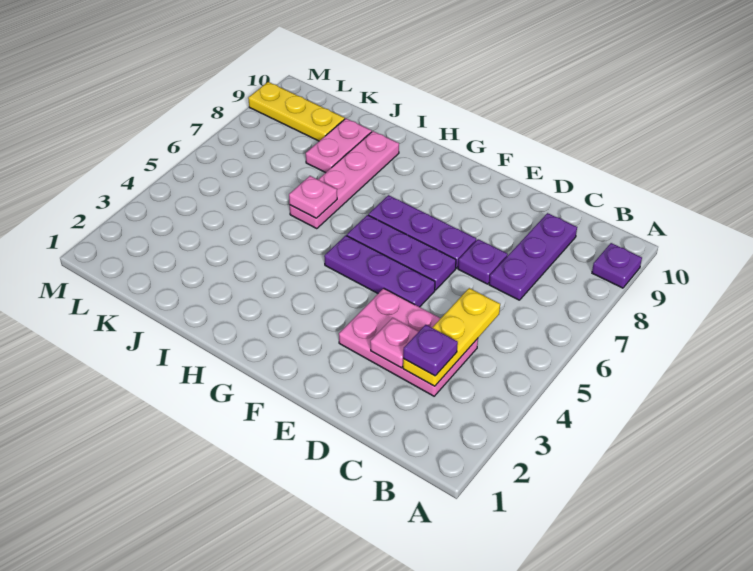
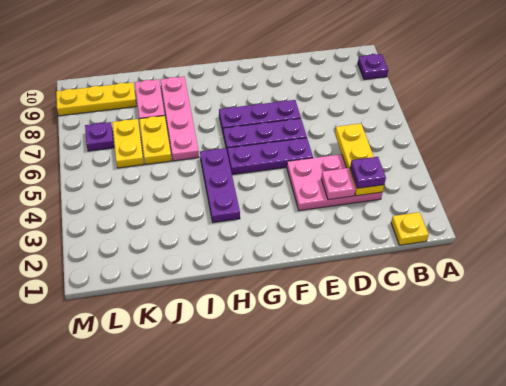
none -> yellow plate B1 level 1
purple plate C7:C9 level 1 -> purple plate H3:H5 level 1
purple plate D7 level 1 -> purple plate L7 level 1
pink plate I6 level 2 -> none
none -> yellow plate J6:J7 level 1
none -> yellow plate K6:K7 level 1

